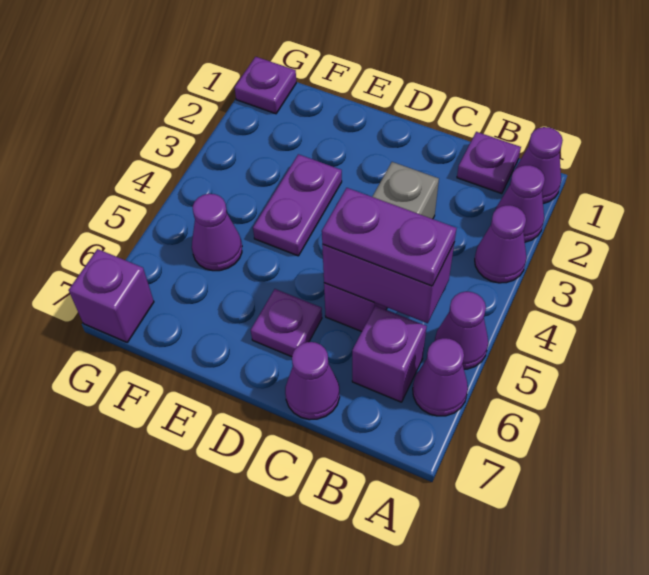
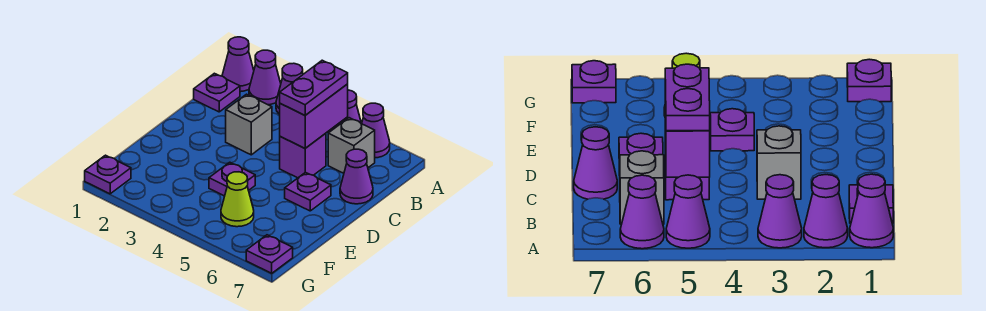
purple brick B6 level 1 -> grey brick B6 level 1
purple plate E3:E4 level 1 -> purple plate E4 level 1
purple cone F5 level 1 -> lime cone F5 level 1
purple brick G7 level 1 -> purple plate G7 level 1

